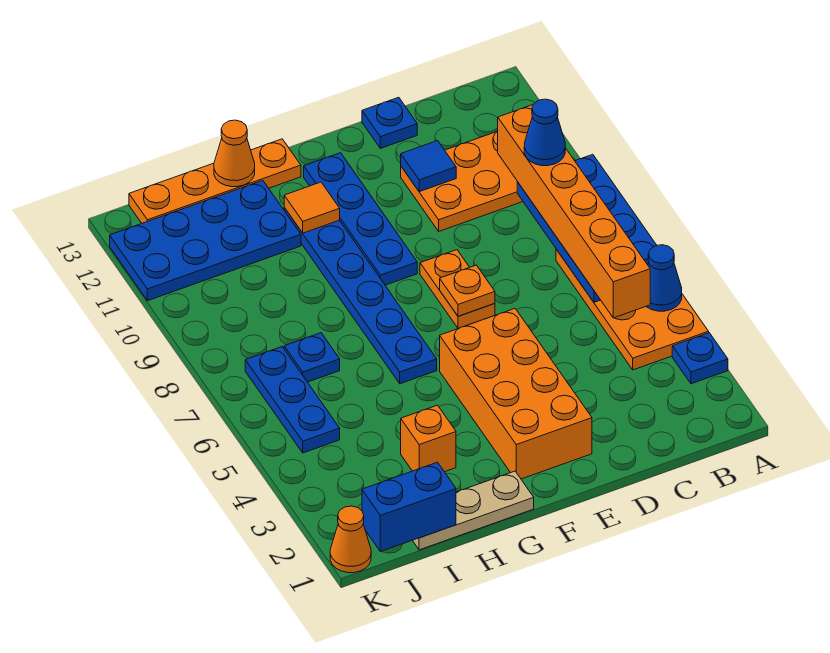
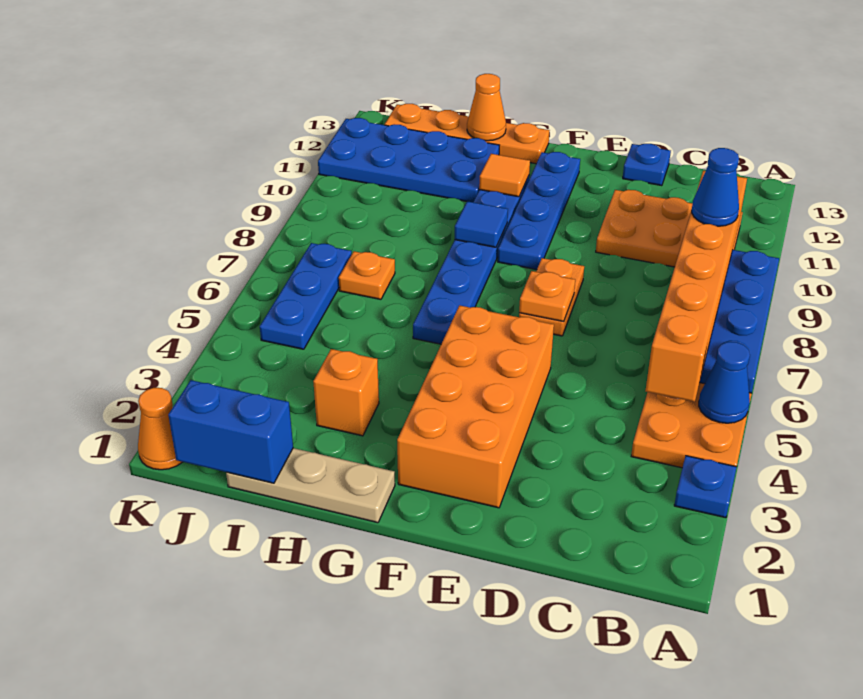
blue tile D11 level 2 -> blue tile G9 level 2
blue plate I7 level 1 -> orange plate I7 level 1

